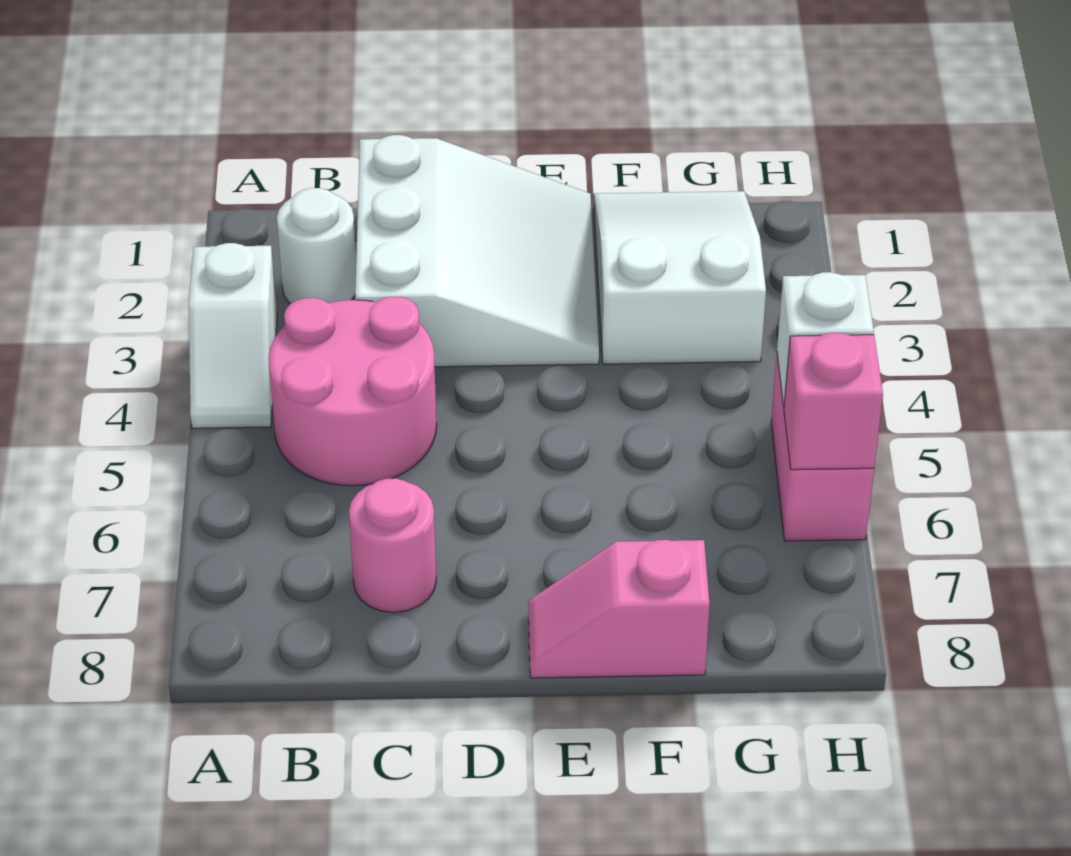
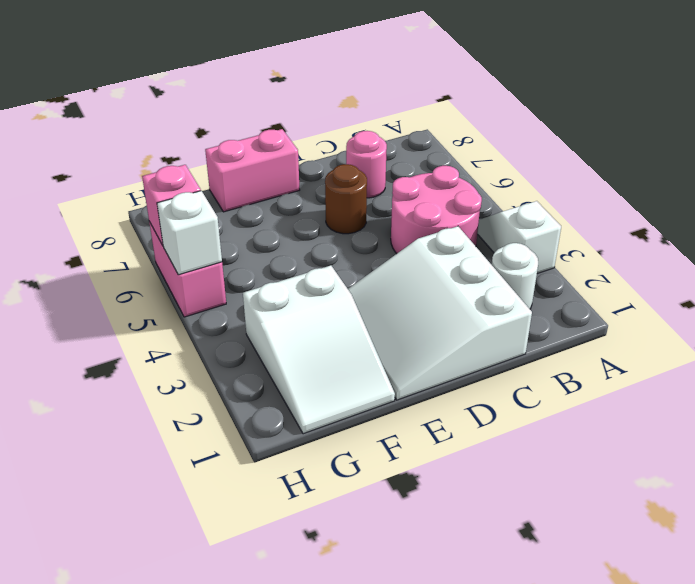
none -> brown round brick D6 level 1
pink slope E8:F8 level 1 top F -> pink brick E8:F8 level 1

